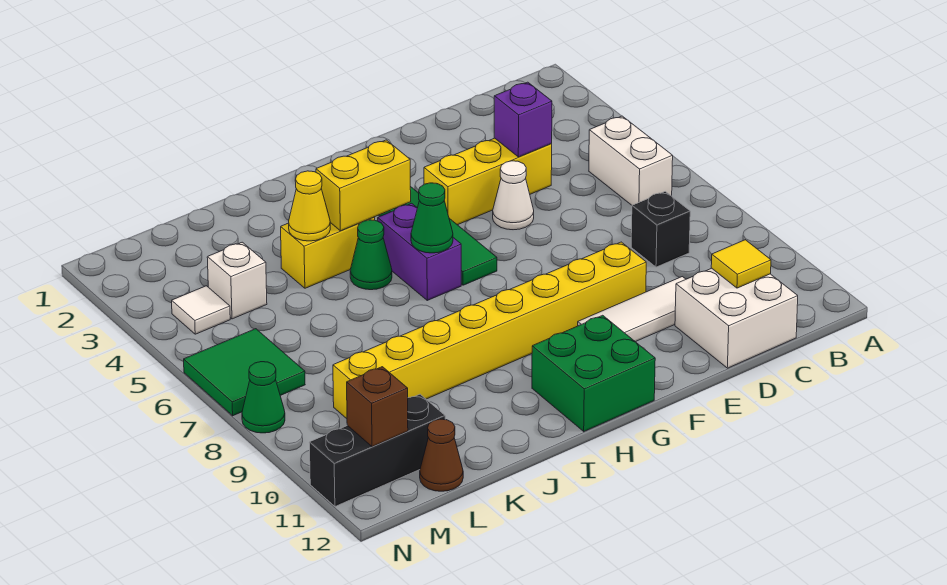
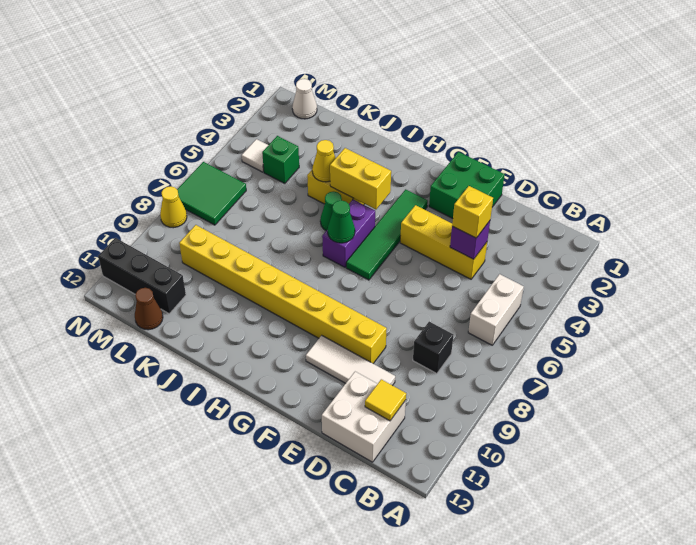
none -> yellow brick D4 level 3
white cone E5 level 1 -> white cone M1 level 1
green brick G11:H12 level 1 -> green brick E1:F2 level 1
white brick L4 level 1 -> green brick L4 level 1
brown brick M11 level 2 -> none
green cone N8 level 1 -> yellow cone N8 level 1

